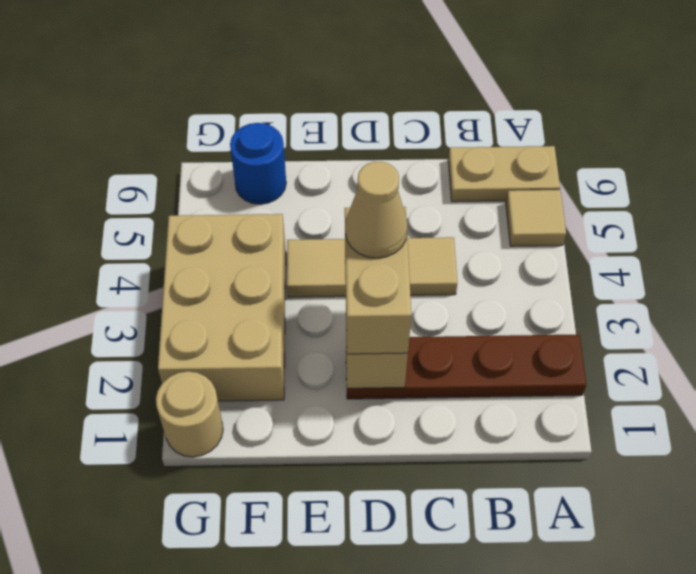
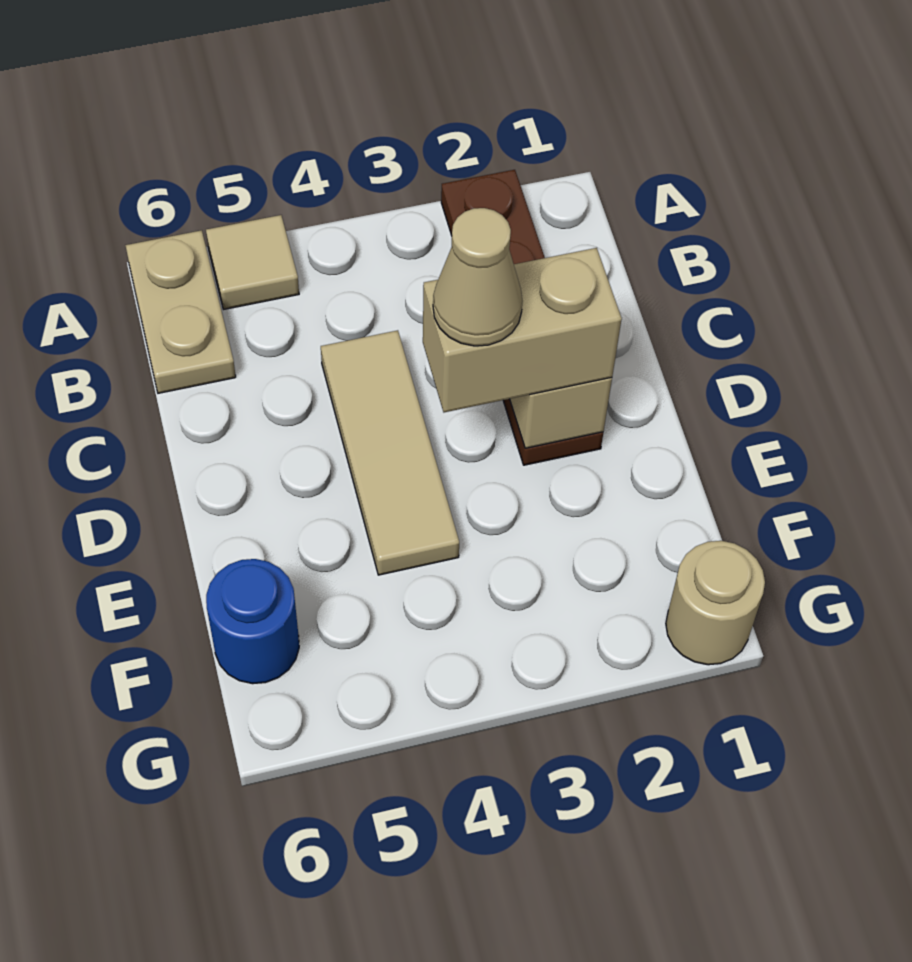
tan brick F2:G4 level 1 -> none

